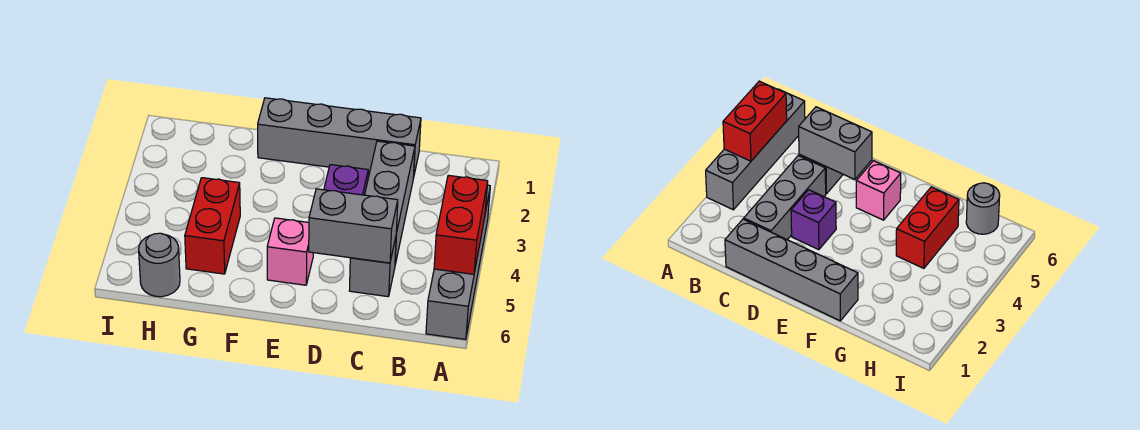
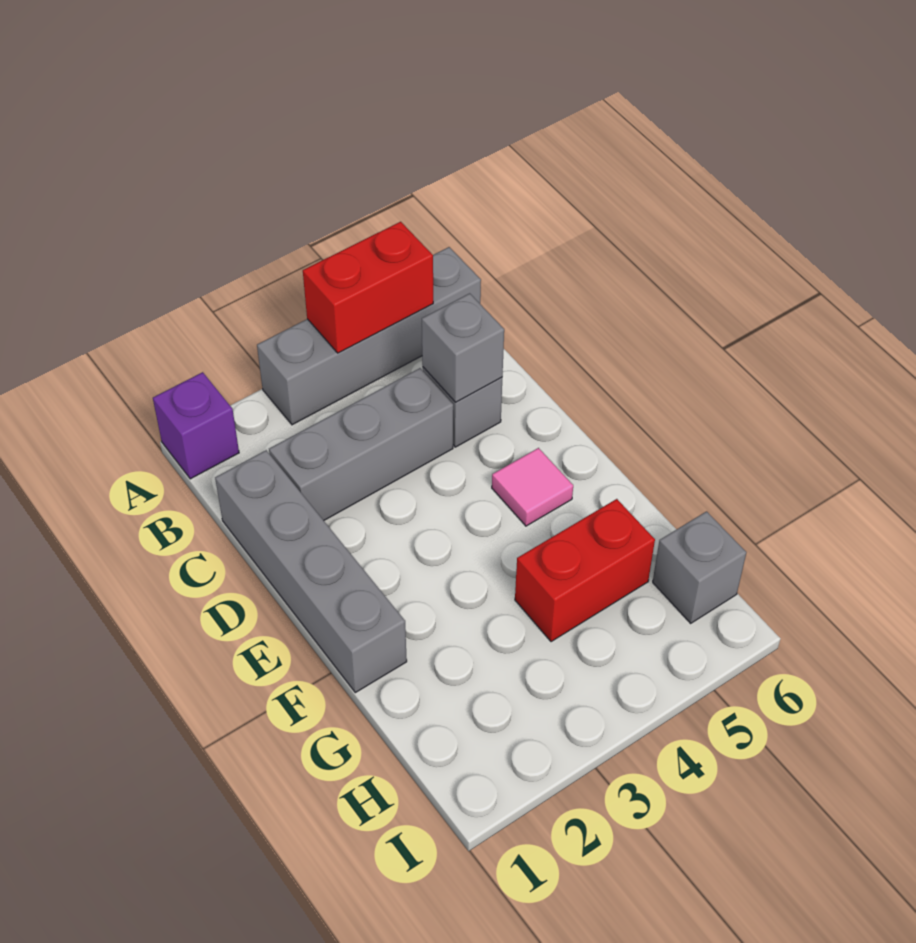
grey brick C5:D5 level 2 -> grey brick C5 level 2
purple brick D3 level 1 -> purple brick A1 level 1
pink brick E5 level 1 -> pink tile E5 level 1
grey round brick H6 level 1 -> grey brick H6 level 1

